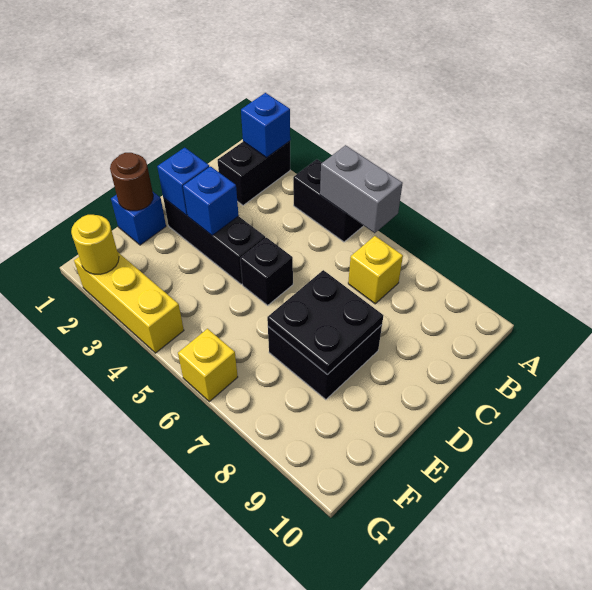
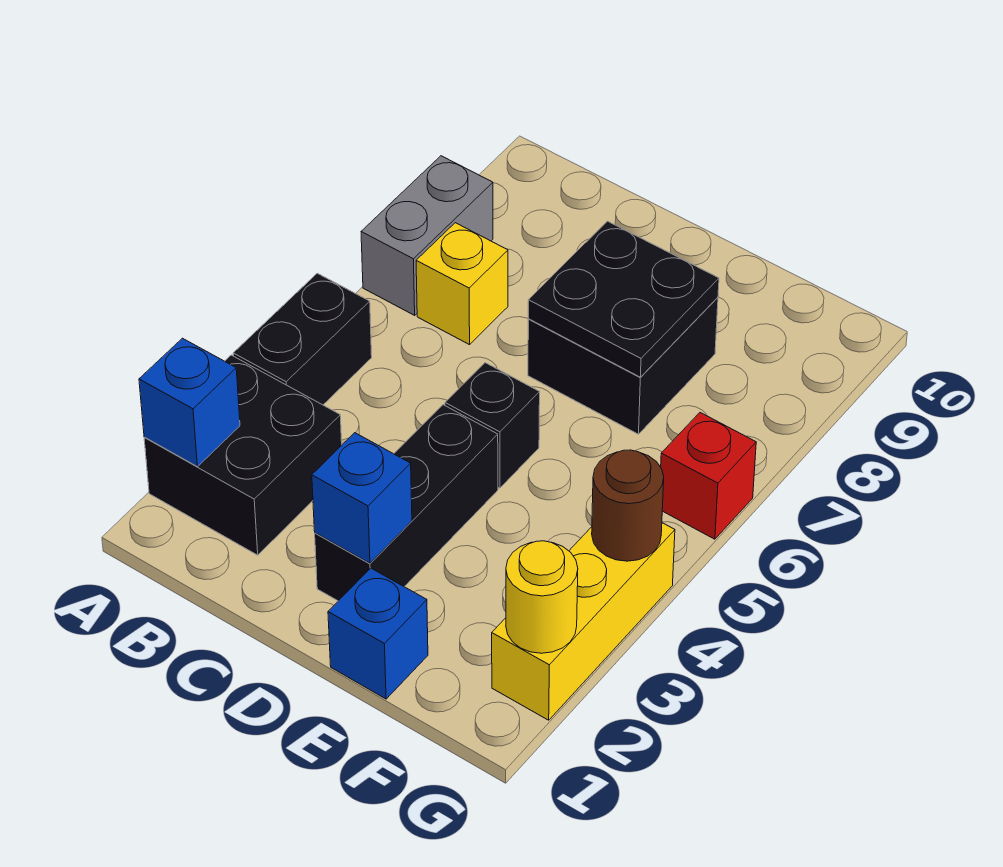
black brick A2:B2 level 1 -> black brick A2:B3 level 1
grey brick A5:A6 level 2 -> grey brick A7:A8 level 1
blue brick D3 level 2 -> none
brown round brick E1 level 2 -> brown round brick G4 level 2
yellow brick G6 level 1 -> red brick G6 level 1

